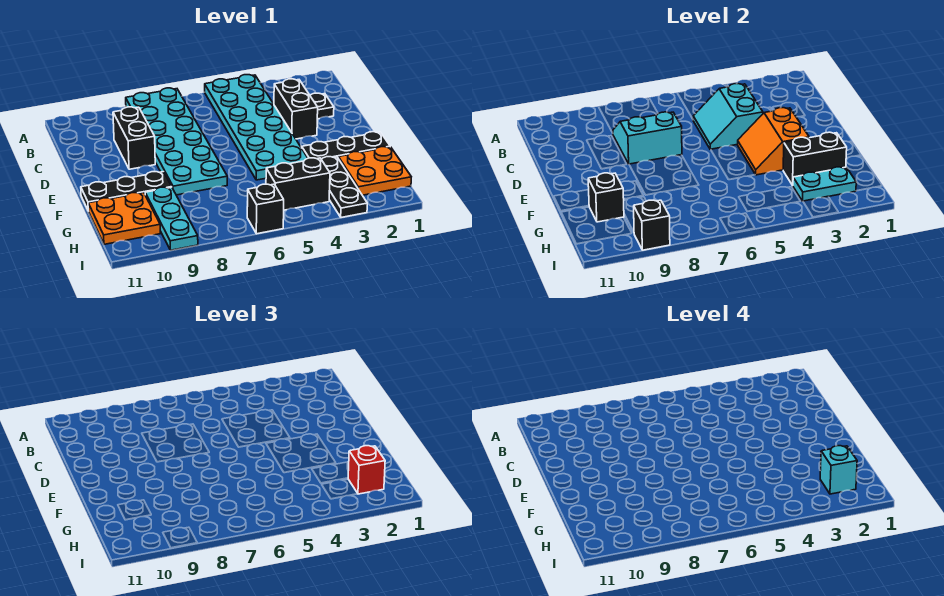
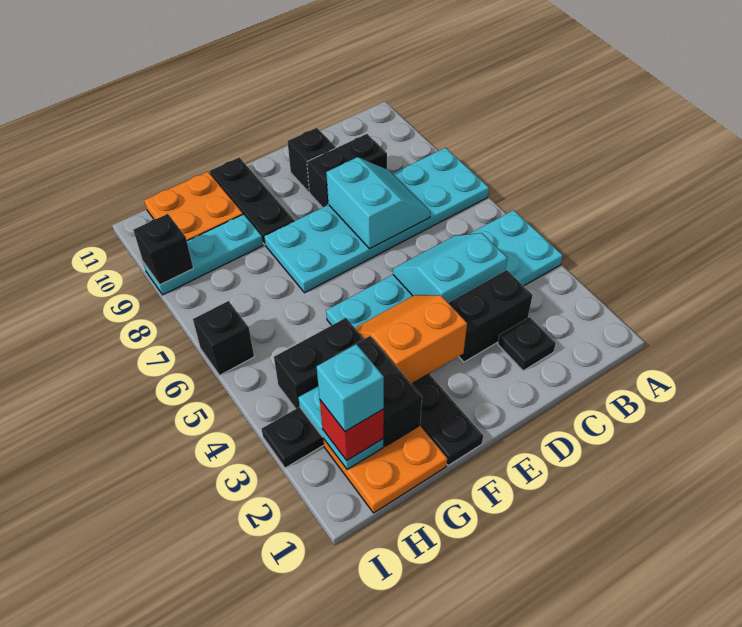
black brick G10 level 2 -> black brick D10 level 1
black brick H4:H5 level 1 -> black brick G4:H4 level 1

